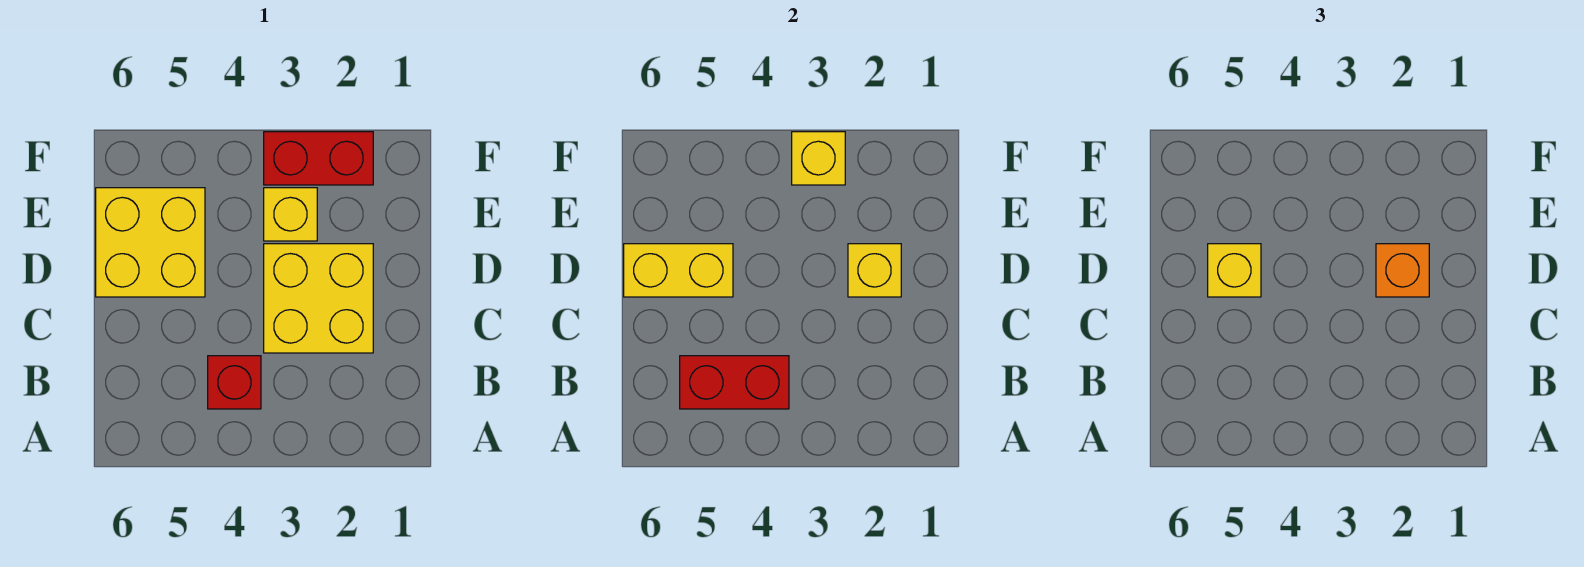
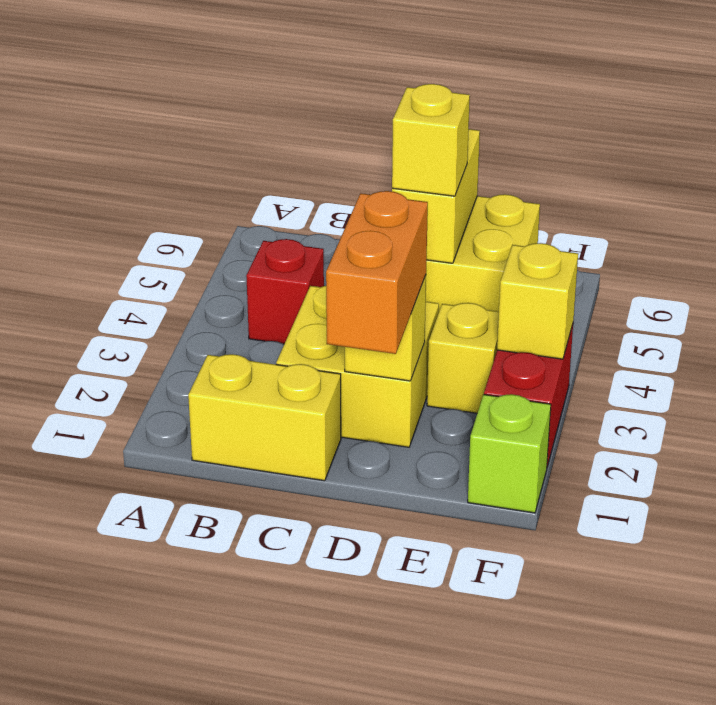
none -> yellow brick B1:C1 level 1
red brick B4:B5 level 2 -> none
orange brick D2 level 3 -> orange brick D1:D2 level 3
none -> lime brick F1 level 1

